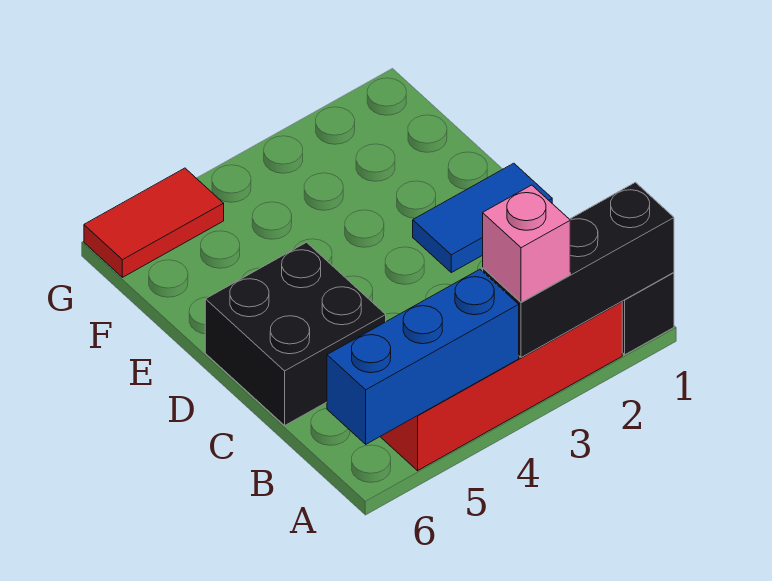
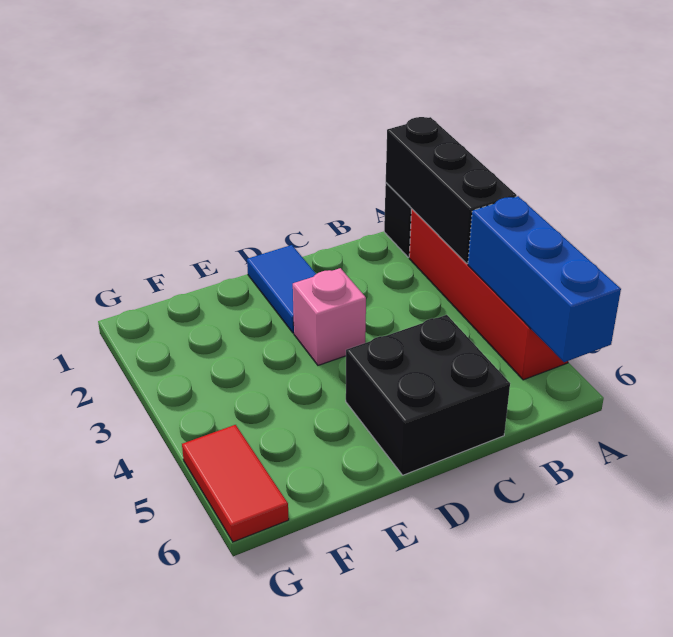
pink brick A3 level 3 -> pink brick D3 level 1

